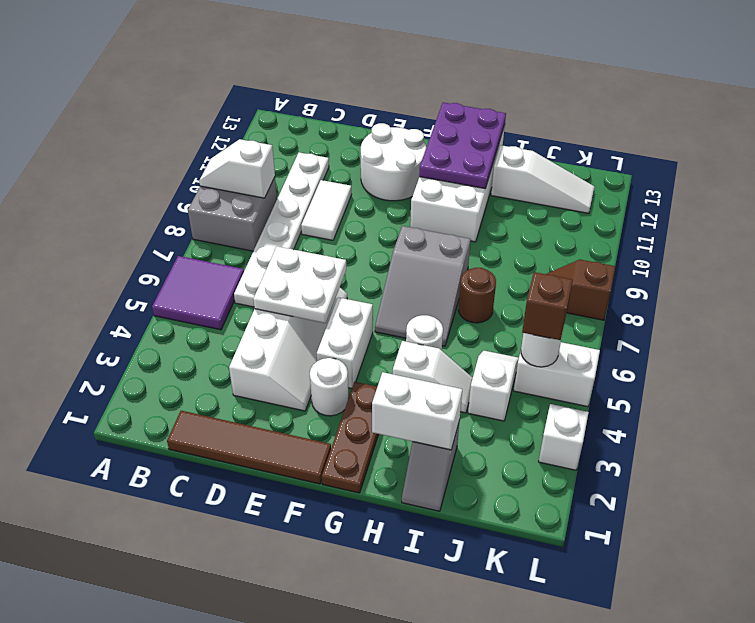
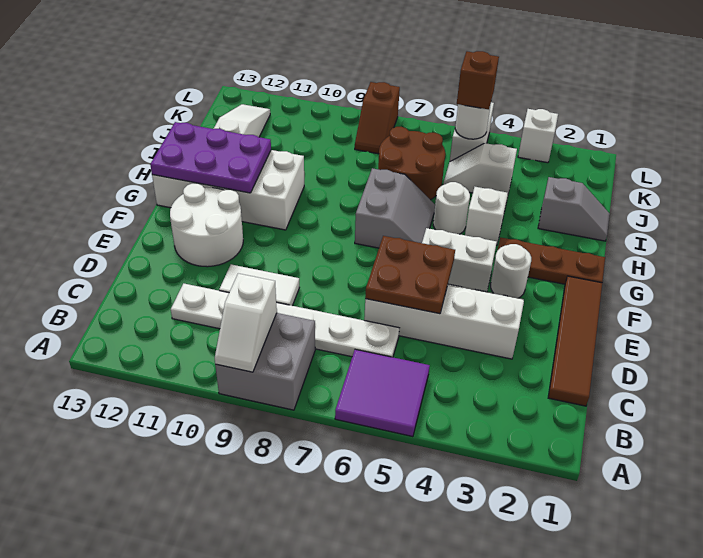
white plate D5:E6 level 2 -> brown plate D5:E6 level 2
grey slope G6:H8 level 1 top 8 -> grey slope G6:H7 level 1 top 7
white brick H2:I2 level 2 -> none
brown round brick I7 level 1 -> brown round brick I6:J7 level 1

